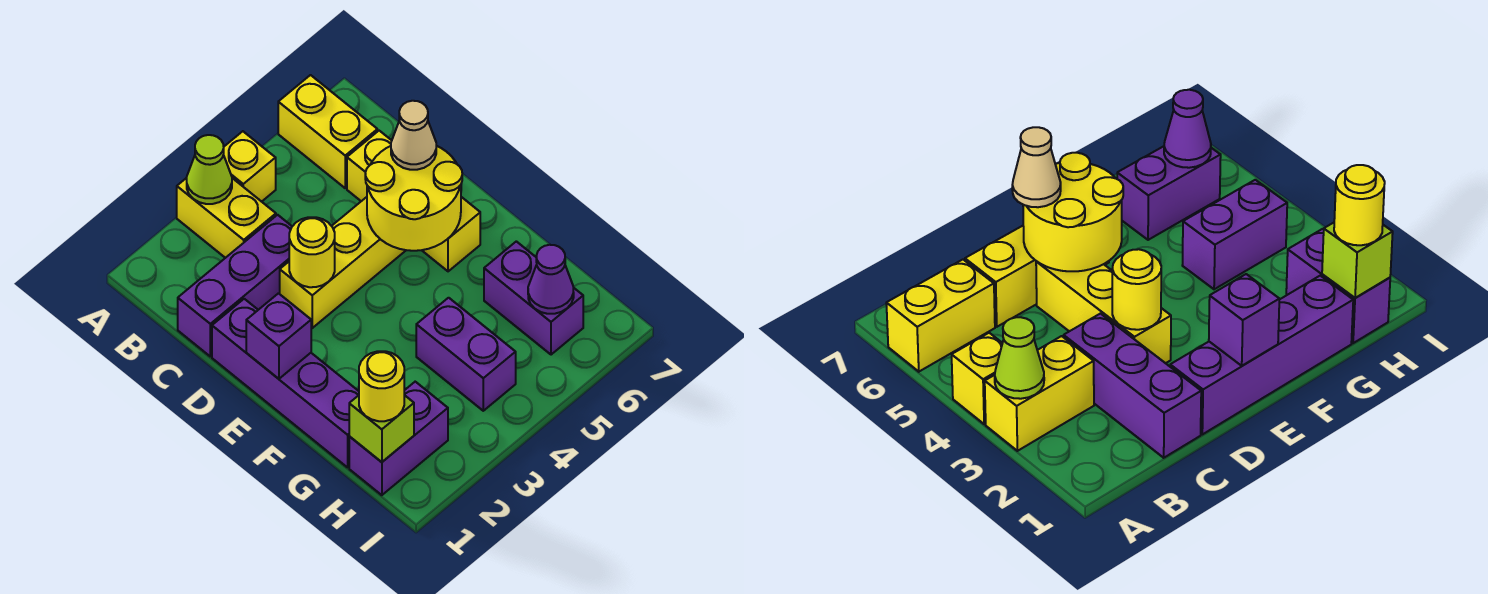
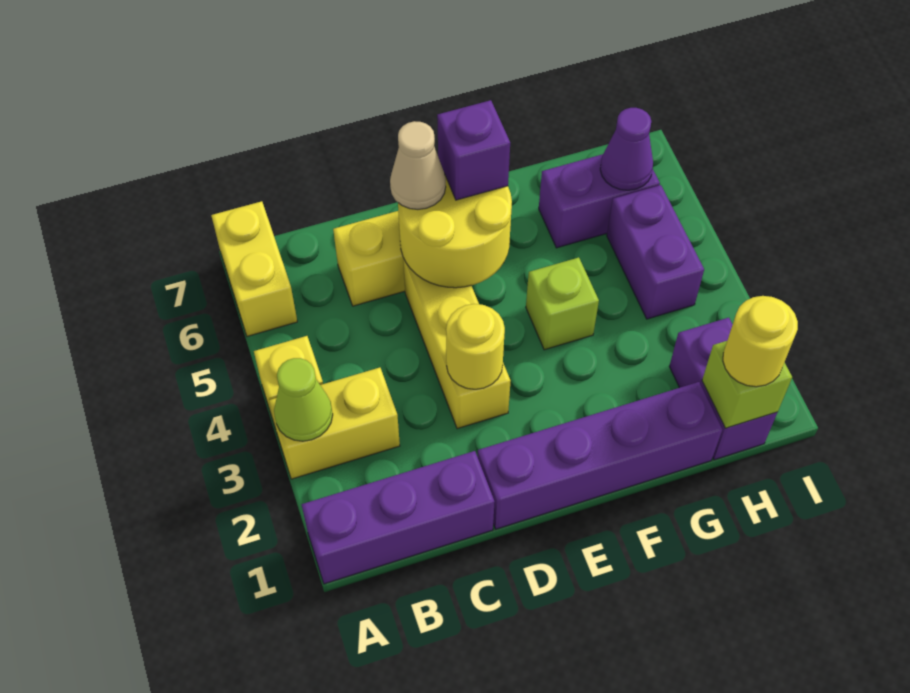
yellow brick A6:B6 level 1 -> yellow brick A6:A7 level 1
purple brick C1:C3 level 1 -> purple brick A1:C1 level 1
purple brick E1 level 2 -> purple brick E6 level 3
none -> lime brick F4 level 1
purple brick G4:H4 level 1 -> purple brick H4:H5 level 1

